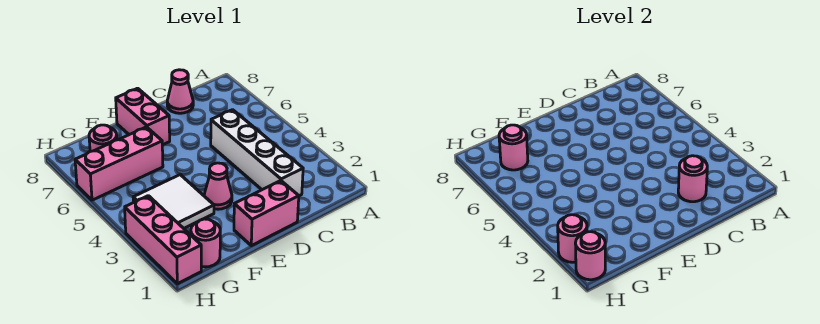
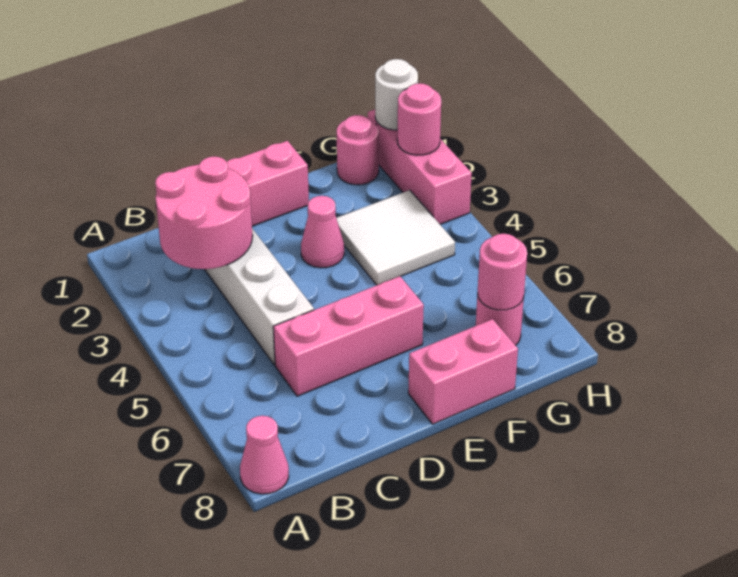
pink round brick C2 level 2 -> pink round brick B2:C3 level 2
pink cone C8 level 1 -> pink cone A8 level 1
pink brick E7:E8 level 1 -> pink brick E8:F8 level 1
pink brick F6:H6 level 1 -> pink brick C6:E6 level 1
pink round brick H1 level 2 -> white round brick H1 level 2

